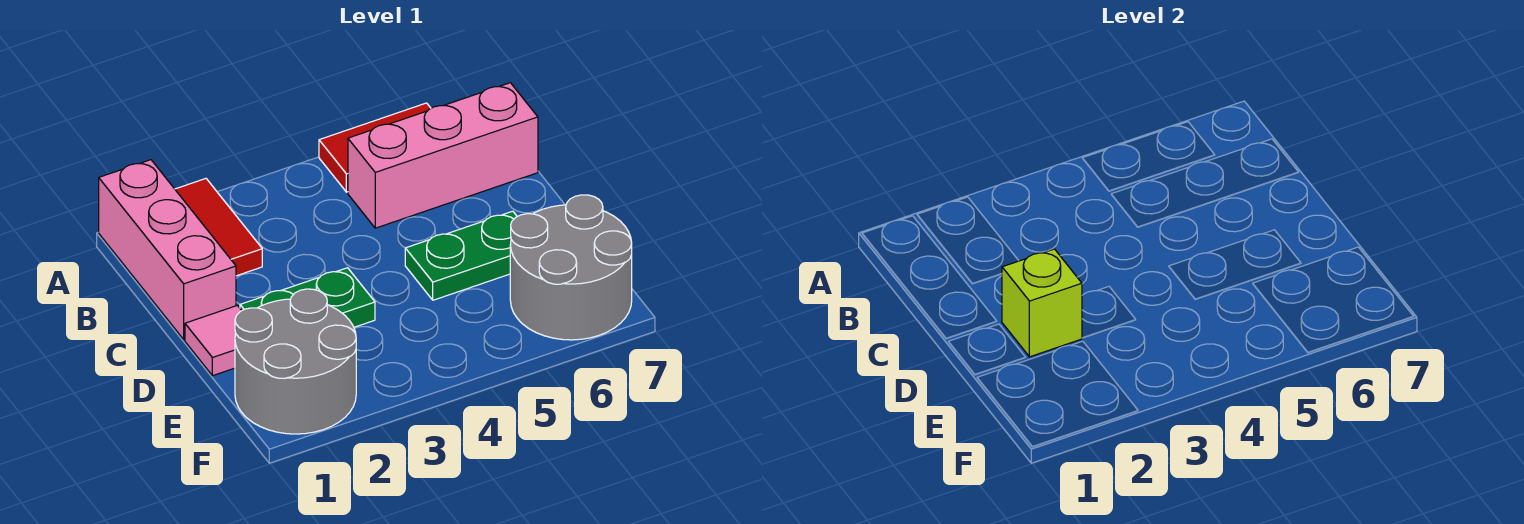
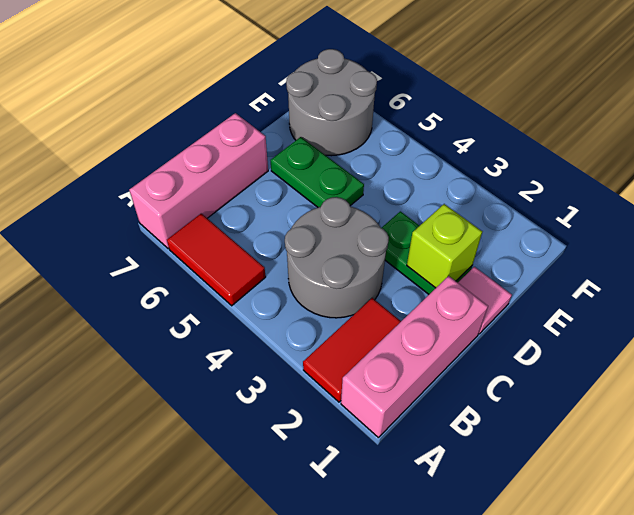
pink brick B5:B7 level 1 -> pink brick A7:C7 level 1
grey round brick E1:F2 level 1 -> grey round brick B3:C4 level 1

